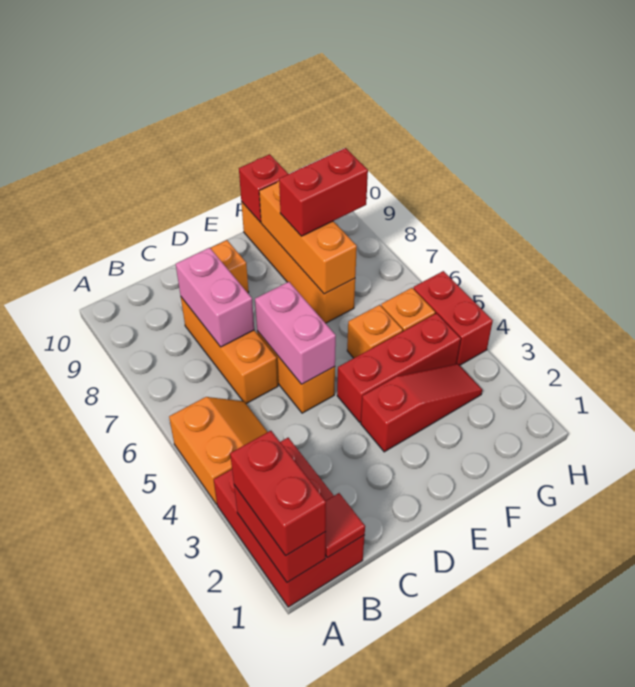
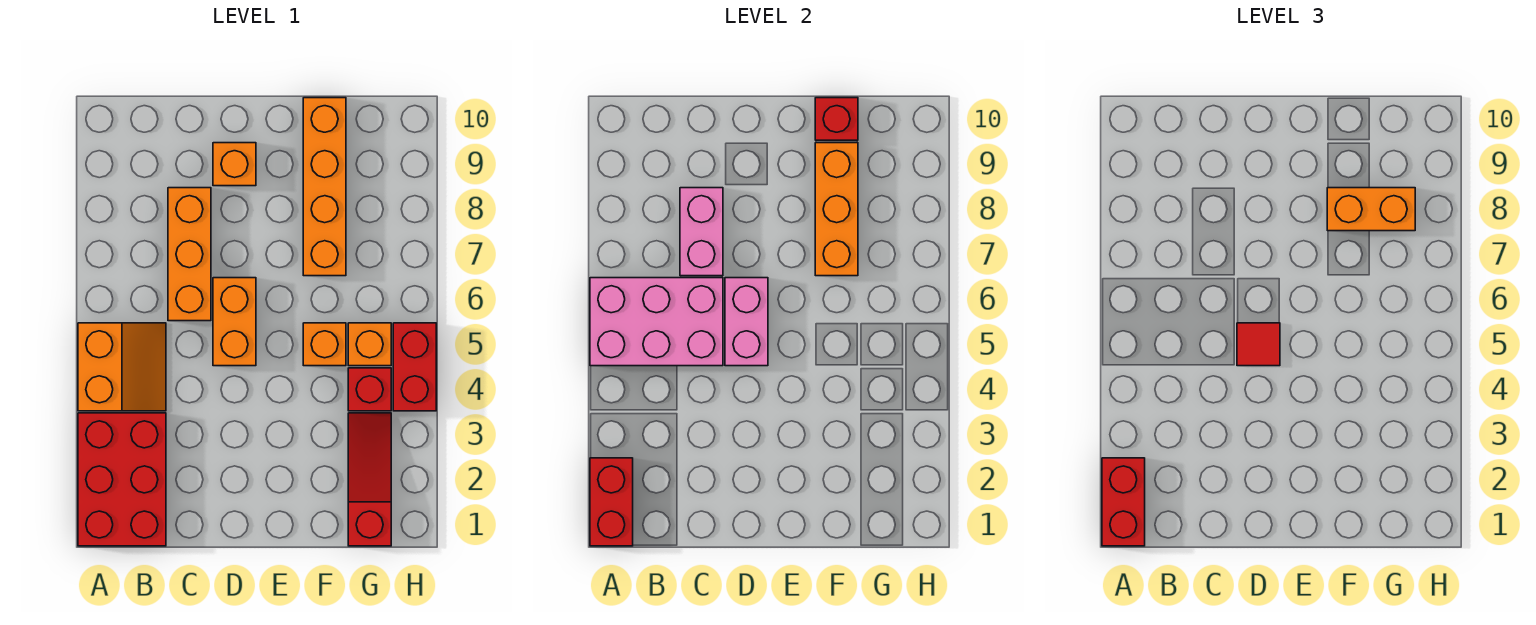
none -> pink brick A5:C6 level 2
red tile B1 level 2 -> red tile D5 level 3
red slope E3:G3 level 1 top E -> red slope G1:G3 level 1 top 1
red brick E4:G4 level 1 -> red brick G4 level 1
red brick F8:G8 level 3 -> orange brick F8:G8 level 3

